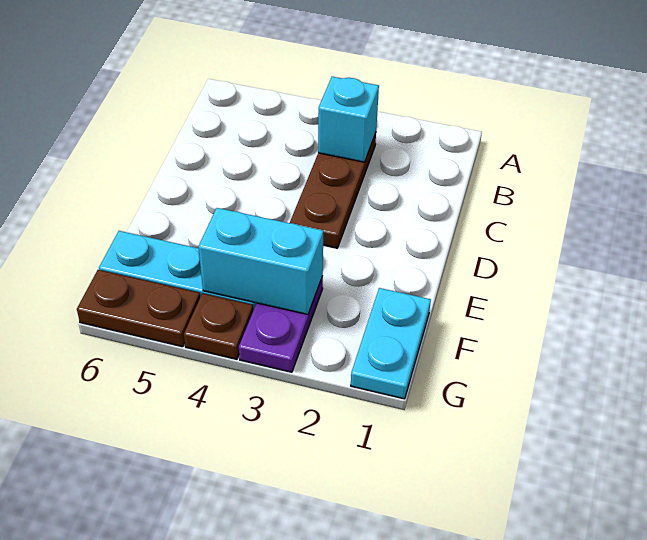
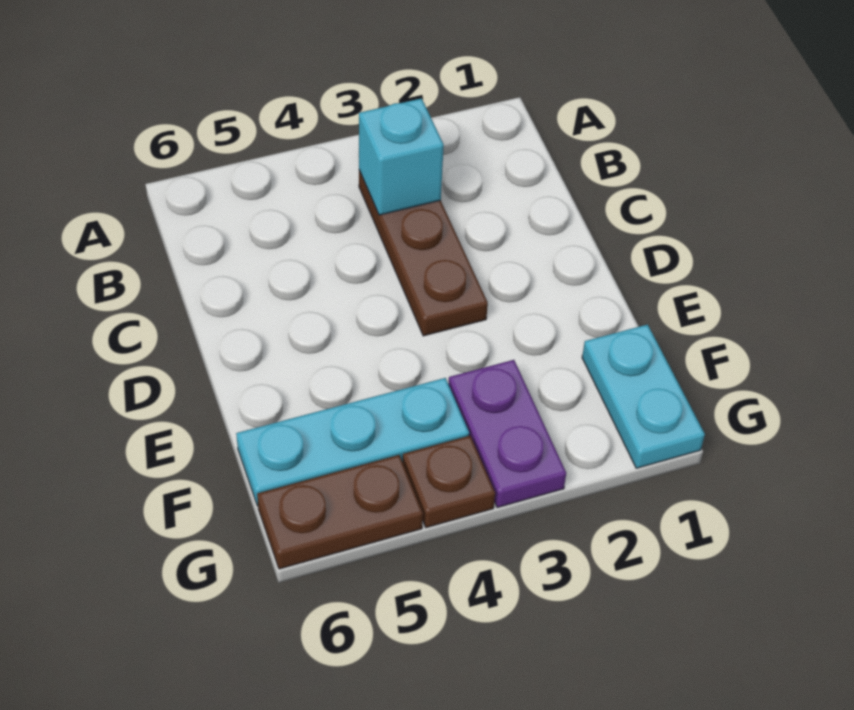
cyan brick F3:F4 level 2 -> none

